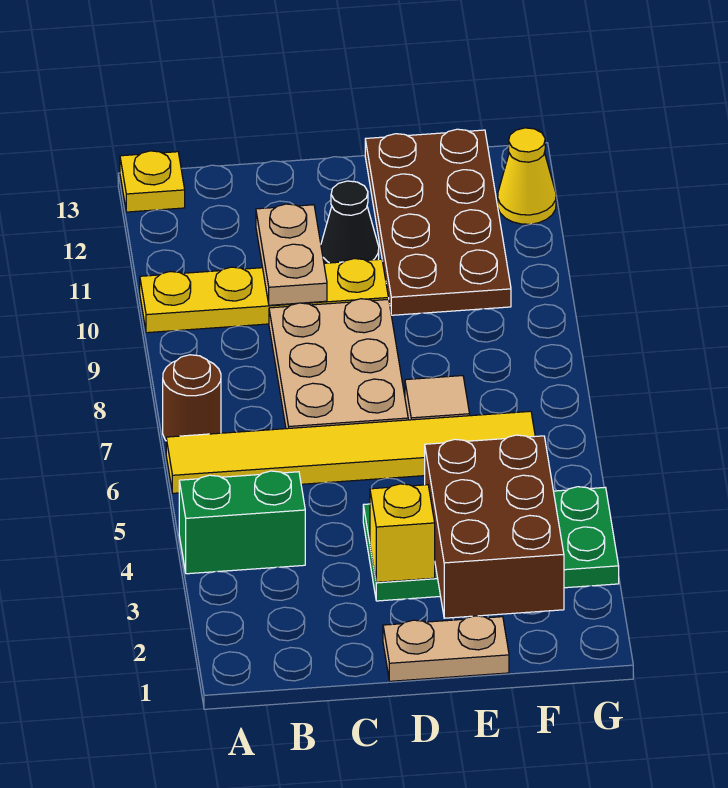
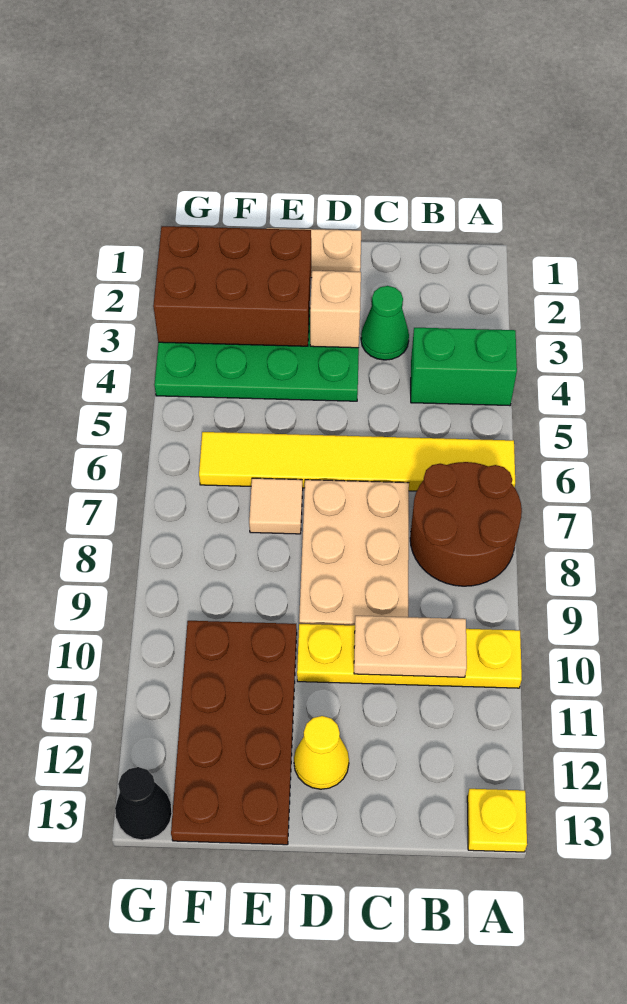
brown round brick A7 level 1 -> brown round brick A7:B8 level 1
none -> green cone C3 level 1
tan plate C10:C11 level 2 -> tan plate B10:C10 level 2
yellow brick D3 level 2 -> tan brick D3 level 2
black cone D11 level 1 -> black cone G13 level 1
brown brick E2:F4 level 2 -> brown brick E2:G3 level 2
yellow cone G12 level 1 -> yellow cone D12 level 1

